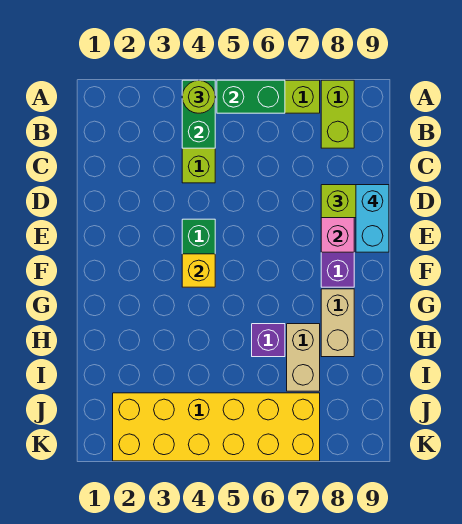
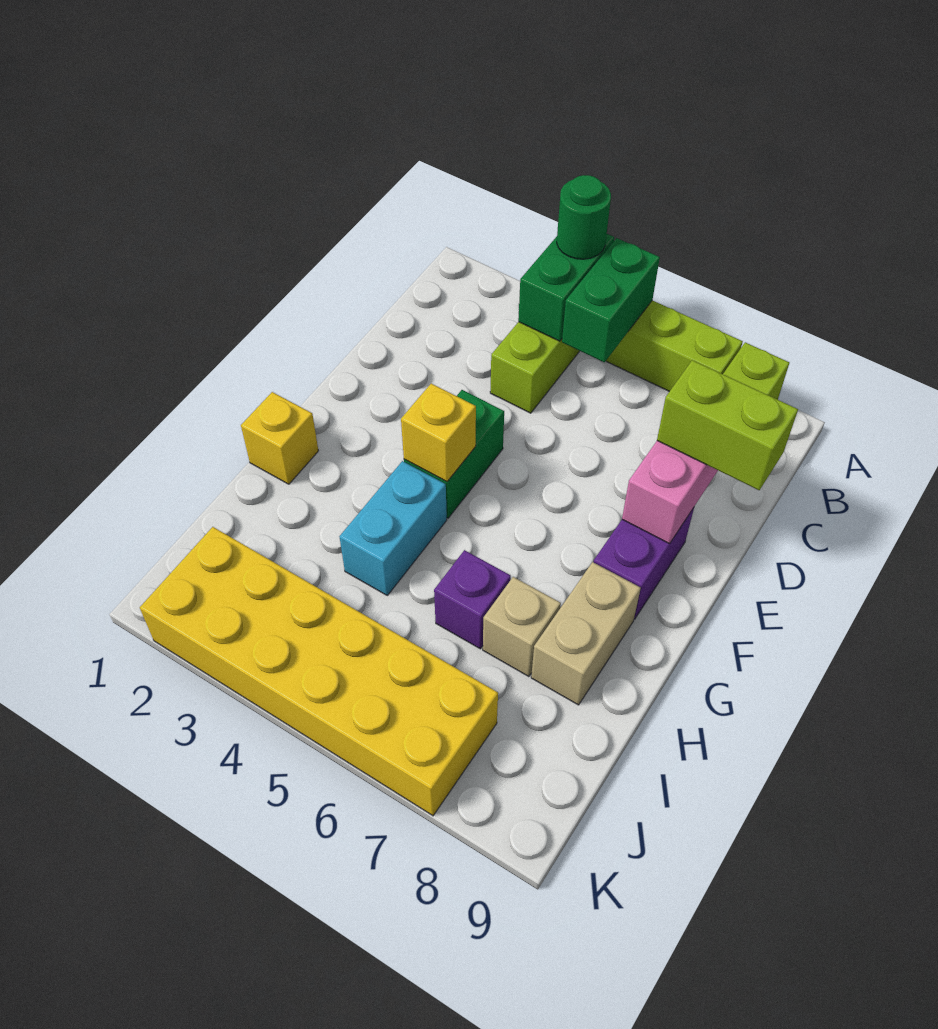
lime round brick A4 level 3 -> green round brick A4 level 3
green brick A5:A6 level 2 -> green brick A5:B5 level 2
cyan brick D9:E9 level 4 -> cyan brick G4:H4 level 1
none -> yellow brick G1 level 1
tan brick H7:I7 level 1 -> tan brick H7 level 1

